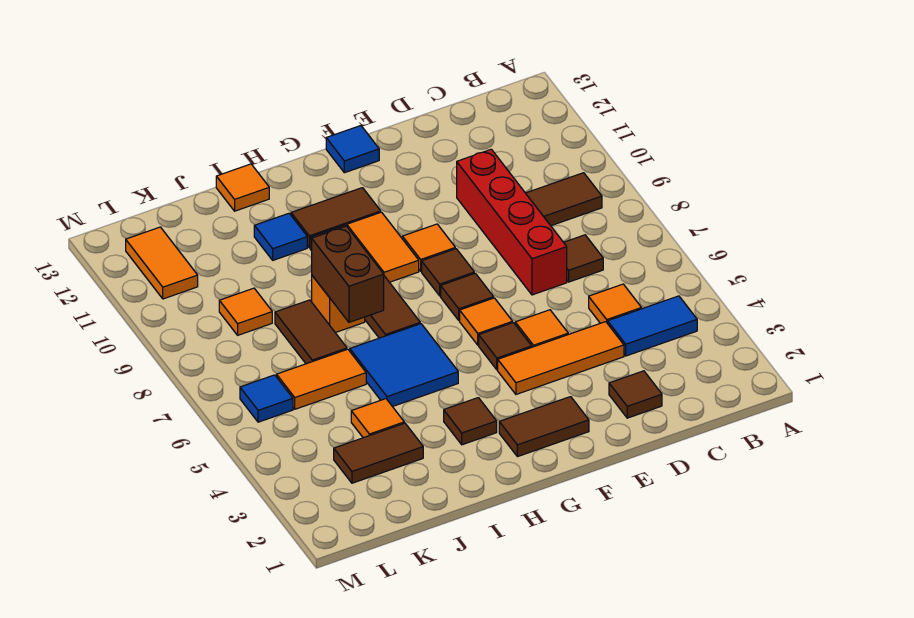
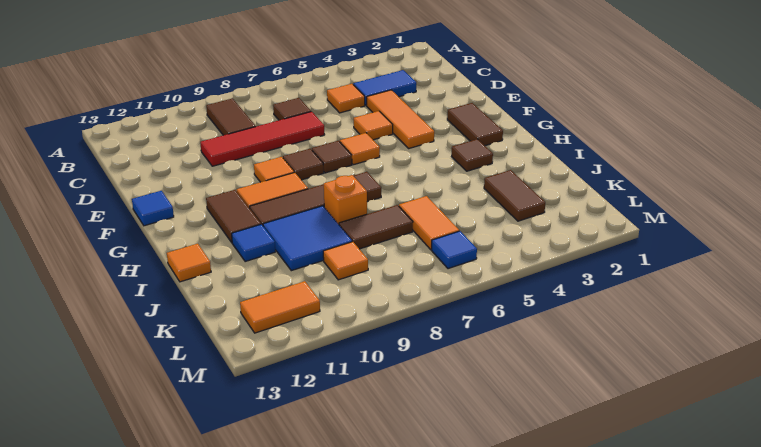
blue tile B4:C4 level 1 -> blue tile C3:C4 level 1
brown tile D2 level 1 -> none
red brick D7:D10 level 1 -> red tile D7:D10 level 1
brown tile F5 level 1 -> none
blue tile H5:I6 level 1 -> blue tile I9:J10 level 1
brown brick I7:I8 level 2 -> none
orange tile J4 level 1 -> none

